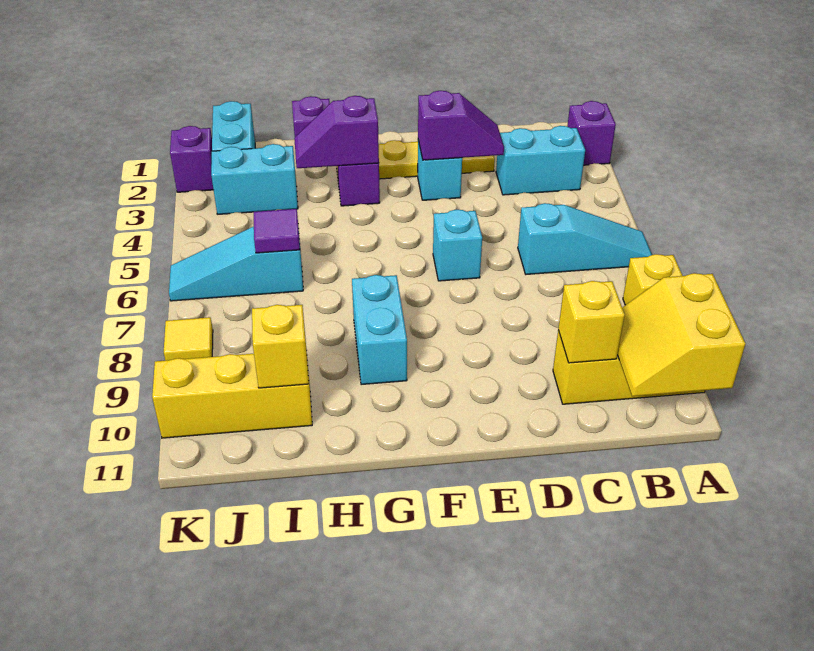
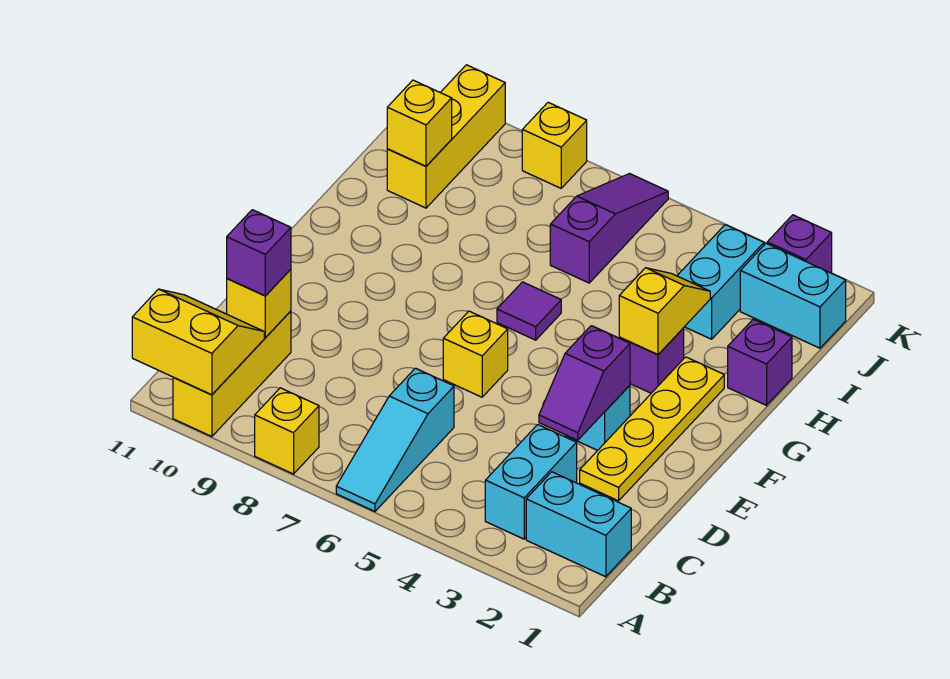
purple brick A2 level 1 -> purple brick C10 level 3
cyan brick E6 level 1 -> yellow brick E6 level 1
purple slope G3:H3 level 2 top G -> yellow slope G3:H3 level 2 top G
cyan brick G8:G9 level 1 -> cyan brick B1:B2 level 1
cyan slope I6:K6 level 1 top I -> purple slope I6:K6 level 1 top I
purple tile I6 level 2 -> purple tile G6 level 1
yellow tile K8 level 1 -> yellow brick K8 level 1

